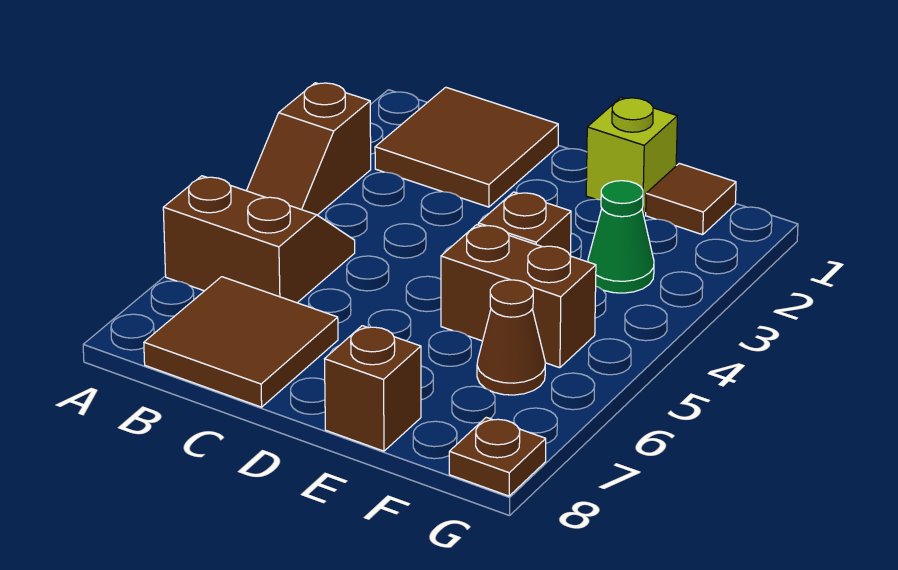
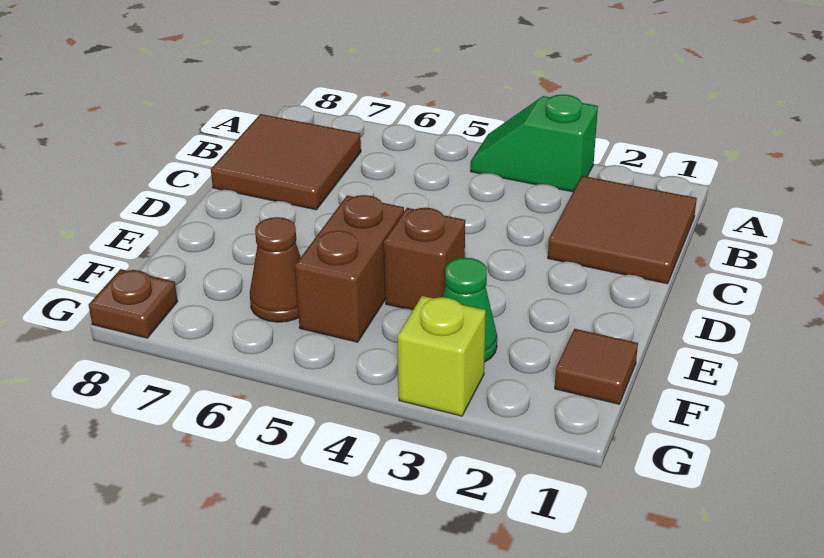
brown slope A3:A4 level 1 top 3 -> green slope A3:A4 level 1 top 3
brown slope A5:B6 level 1 top 6 -> none
lime brick E1 level 1 -> lime brick G3 level 1
brown brick E8 level 1 -> none

